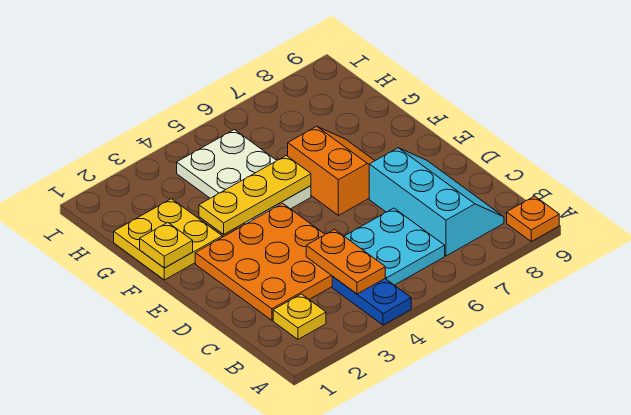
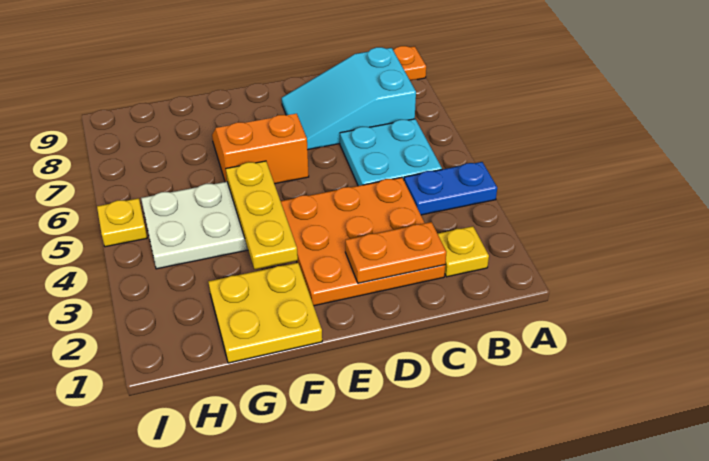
orange plate B4:C4 level 2 -> orange plate C2:D2 level 2
cyan slope B7:D8 level 1 top 7 -> cyan slope B7:D8 level 1 top B
yellow plate F1 level 2 -> yellow plate I5 level 1

